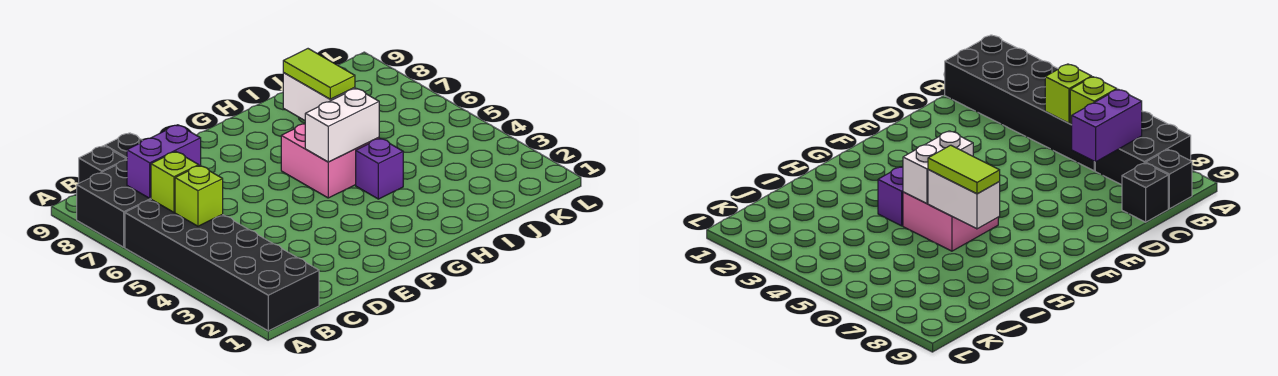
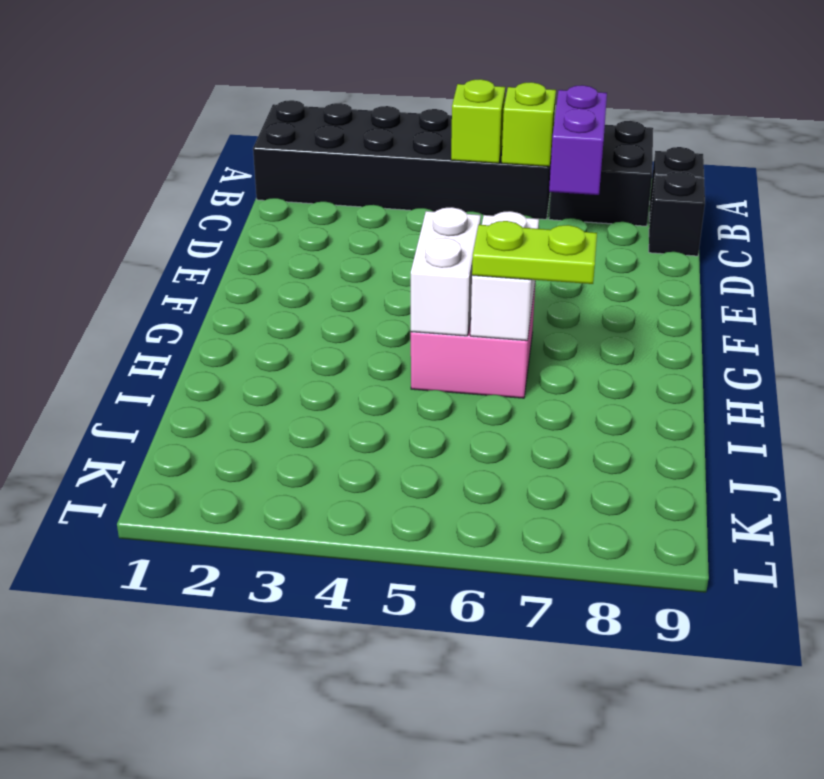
purple brick H4 level 1 -> none
white brick H6:H7 level 2 -> white brick G6:H6 level 2
lime tile H6:H7 level 3 -> lime plate H6:H7 level 3

